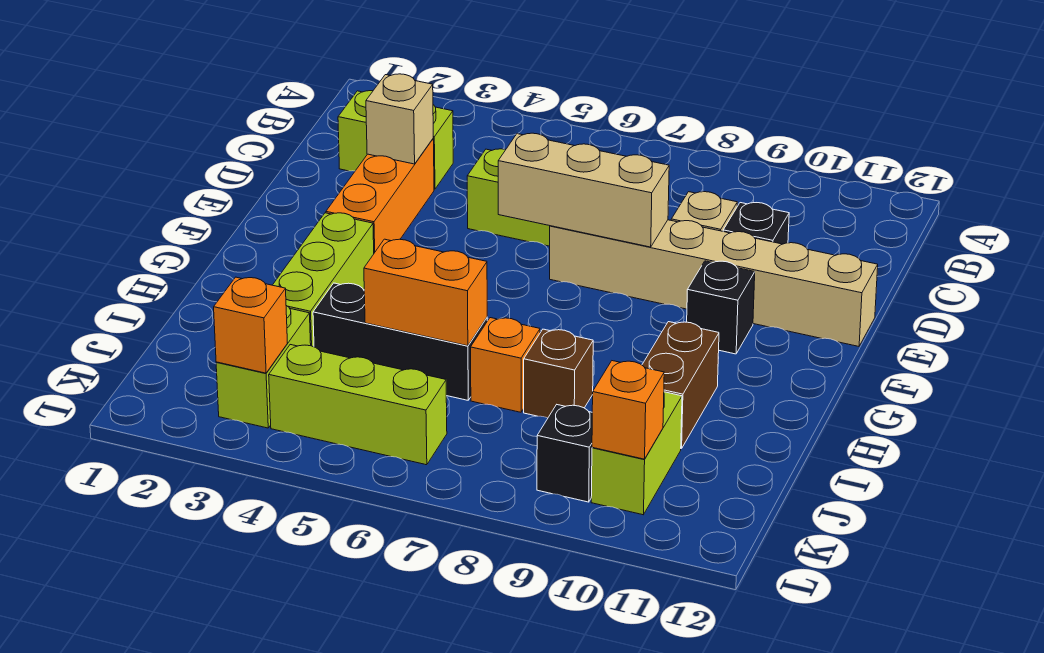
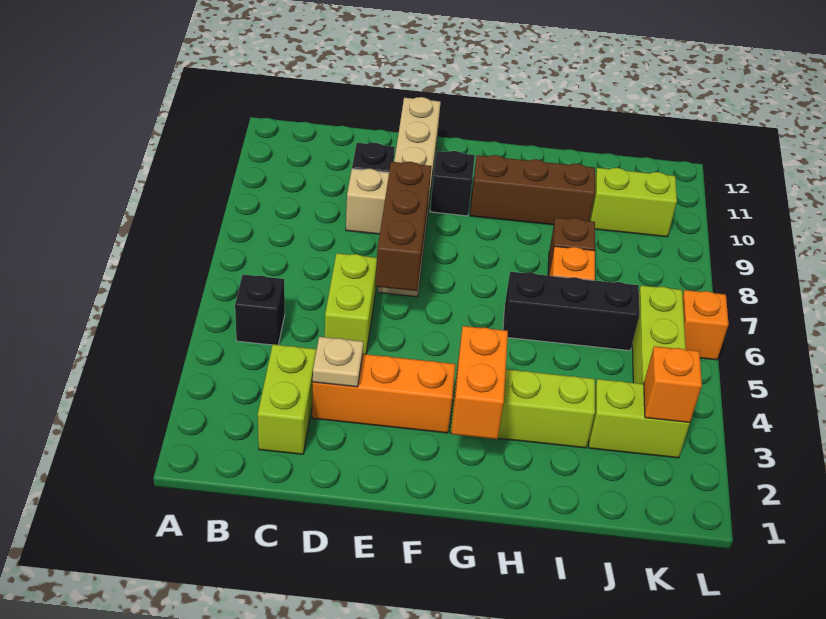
tan brick D3 level 2 -> tan plate D3 level 2
tan brick E6:E8 level 2 -> brown brick E6:E8 level 2
brown brick H10:I10 level 1 -> brown brick G10:I10 level 1
black brick I4:I6 level 1 -> black brick H6:J6 level 1
orange brick I5:I6 level 2 -> orange brick G2:G3 level 2
black brick K9 level 1 -> black brick B5 level 1
orange brick K10 level 2 -> orange brick L6 level 1

